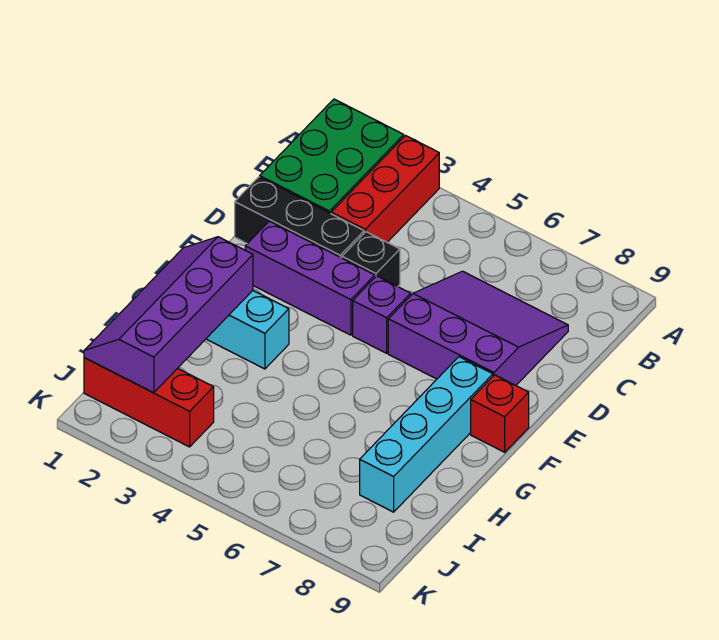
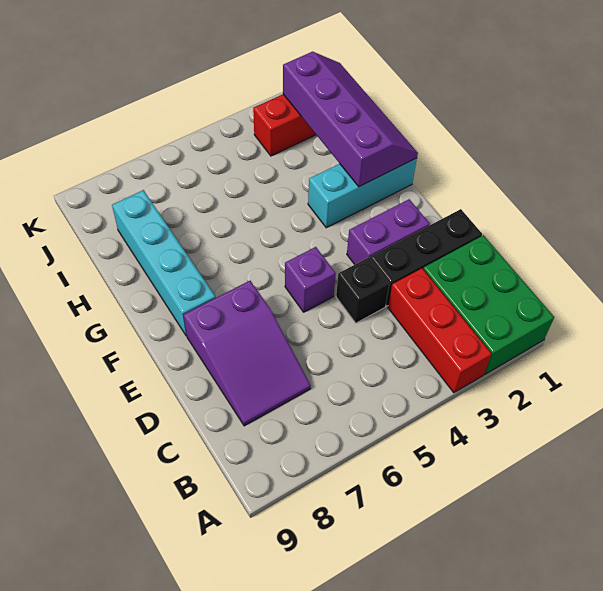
purple slope C6:E8 level 1 top E -> purple slope C7:E8 level 1 top E
purple brick E2:E4 level 1 -> purple brick E2:E3 level 1
red brick F9 level 1 -> none

